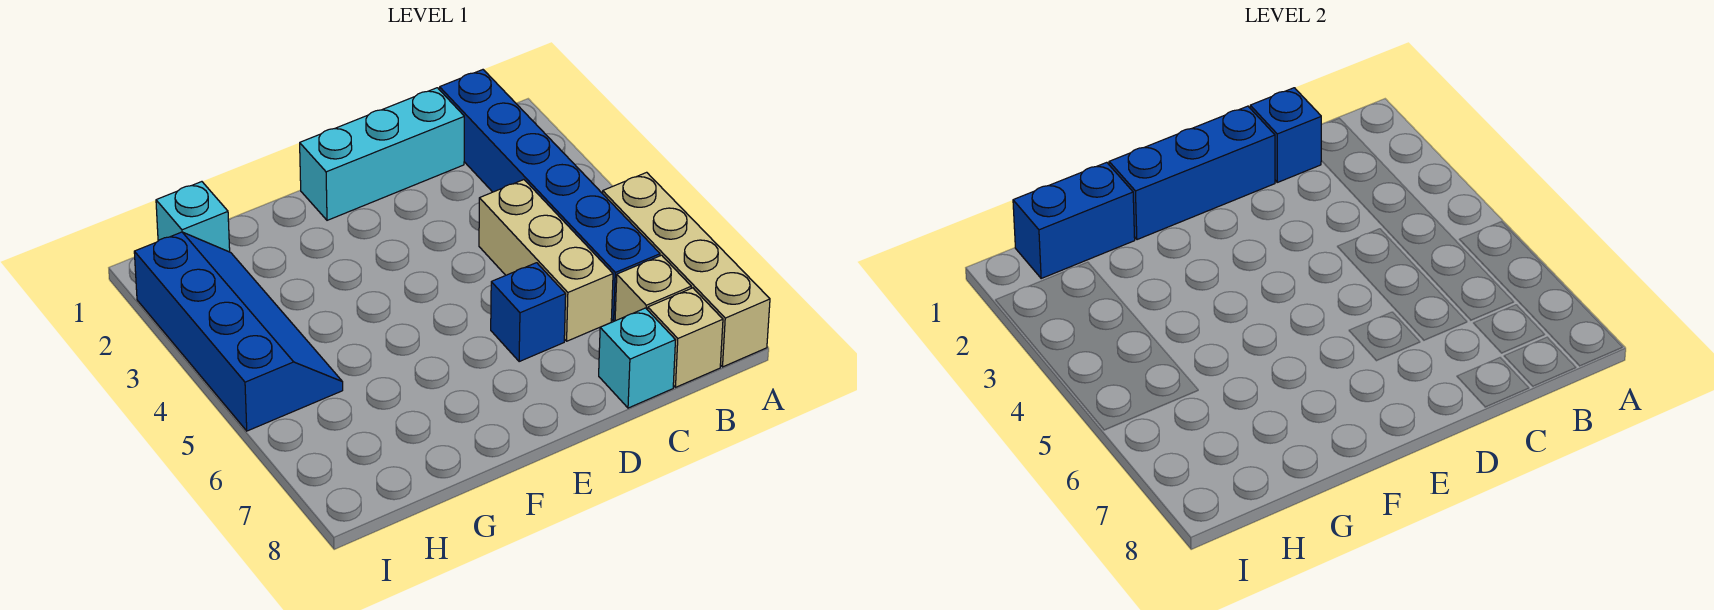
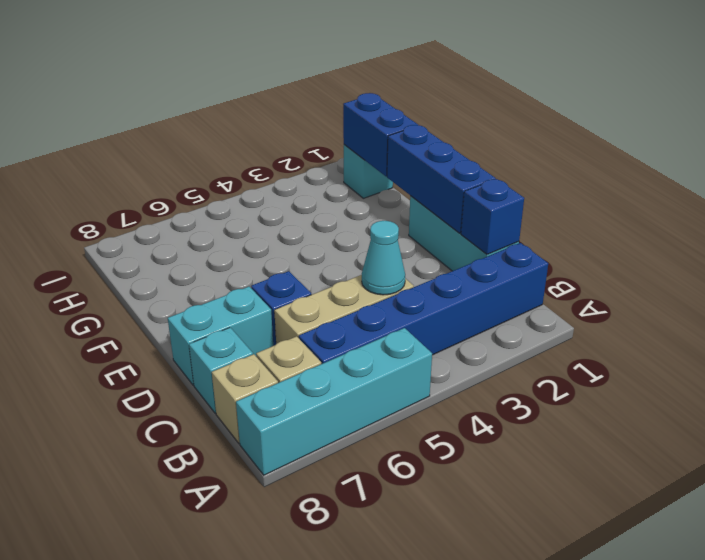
tan brick A5:A8 level 1 -> cyan brick A5:A8 level 1
none -> cyan cone C4 level 2
none -> cyan brick D7:D8 level 1
blue slope H2:I5 level 1 top I -> none

